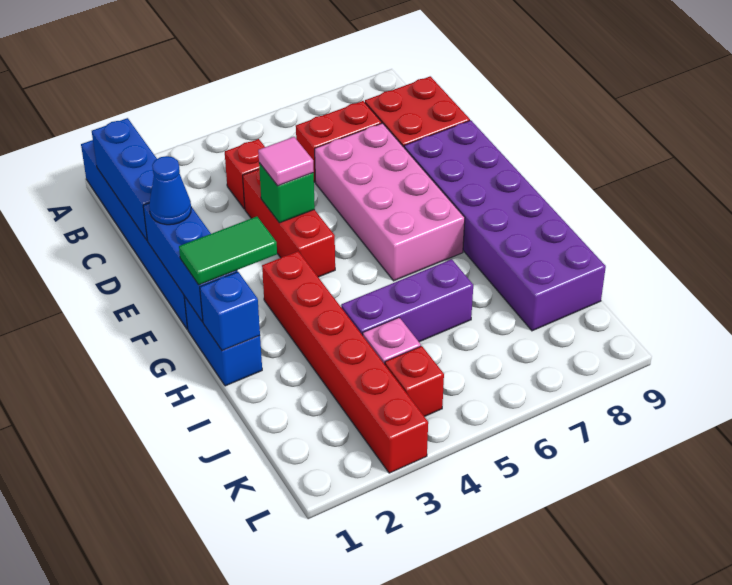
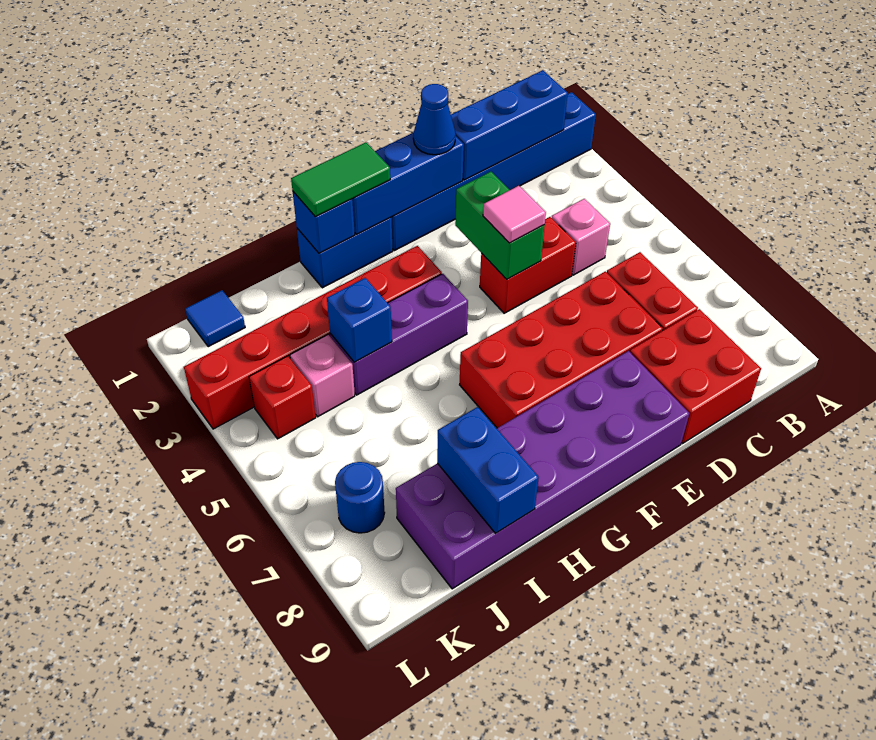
red brick C4 level 1 -> pink brick C4 level 1
red brick D4:F4 level 1 -> red brick D4:E4 level 1
pink brick D6:G7 level 1 -> red brick D6:G7 level 1
green brick E4 level 2 -> green brick E3:E4 level 2
green tile G1:G2 level 3 -> green tile G1:H1 level 3
purple brick I4:I6 level 1 -> purple brick G4:I4 level 1
none -> blue brick I4 level 2
none -> blue brick I8:I9 level 2
none -> blue tile K1 level 1
none -> blue round brick K7 level 1

